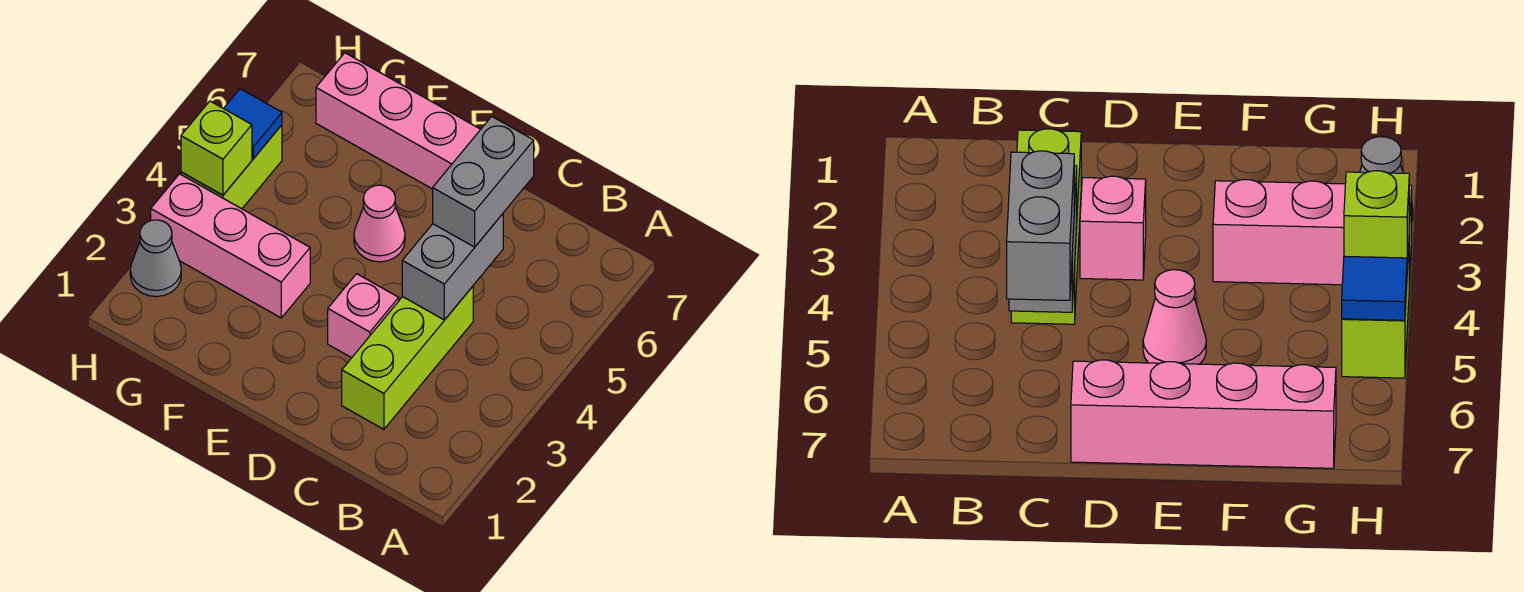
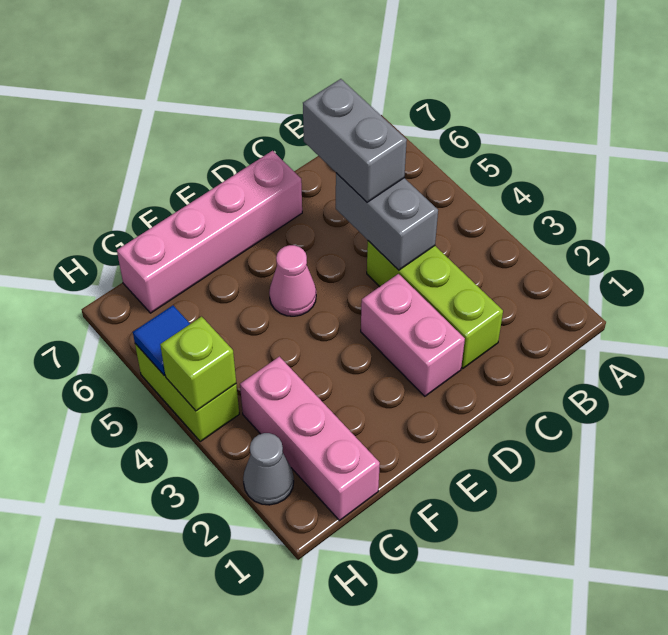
pink brick D3 level 1 -> pink brick D2:D3 level 1
pink brick F3:H3 level 1 -> pink brick G1:G3 level 1

